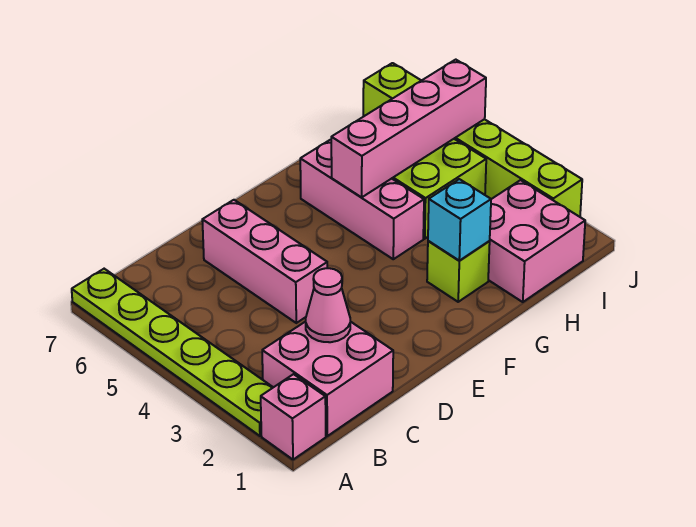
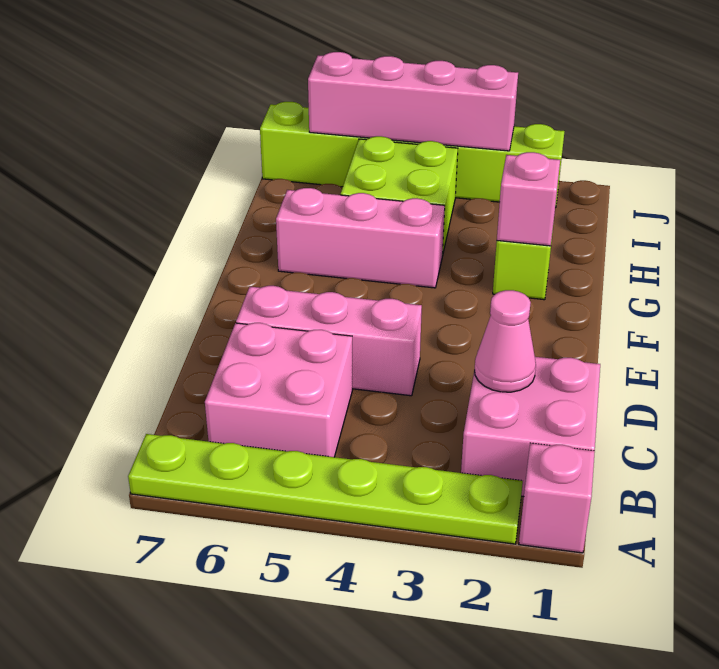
cyan brick G2 level 2 -> pink brick G2 level 2
pink brick G5:J5 level 2 -> pink brick J3:J6 level 2
pink brick H1:I2 level 1 -> pink brick B5:C6 level 1

